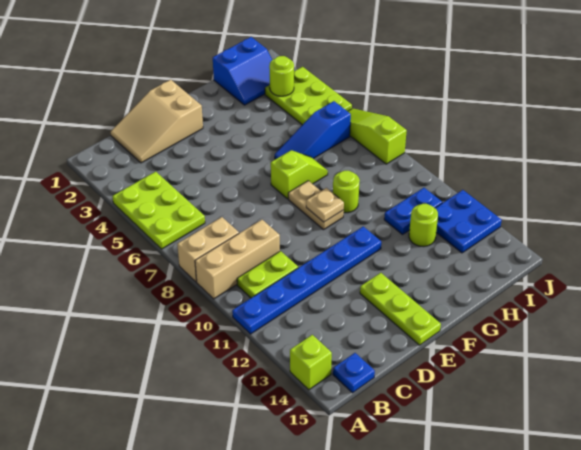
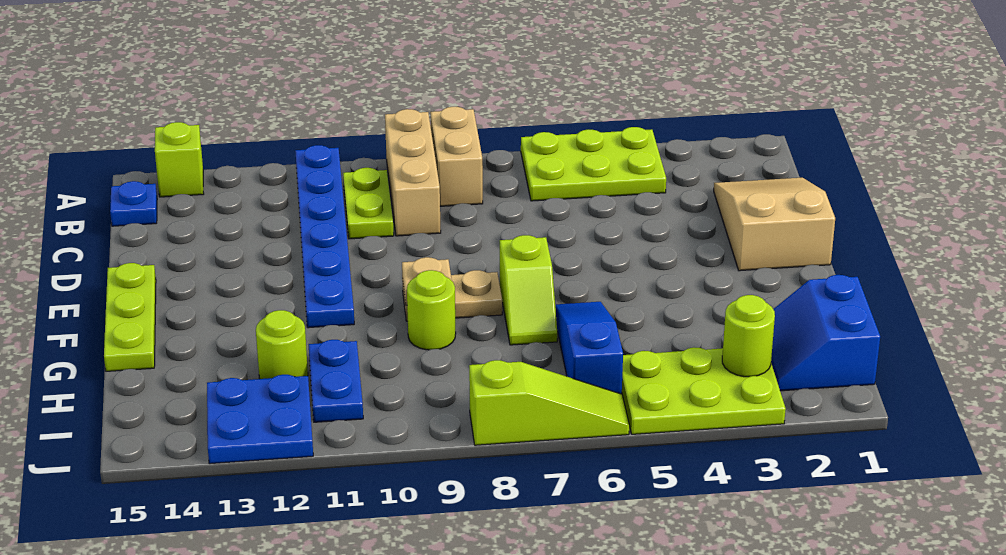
lime plate E13:E15 level 1 -> lime plate E15:G15 level 1

